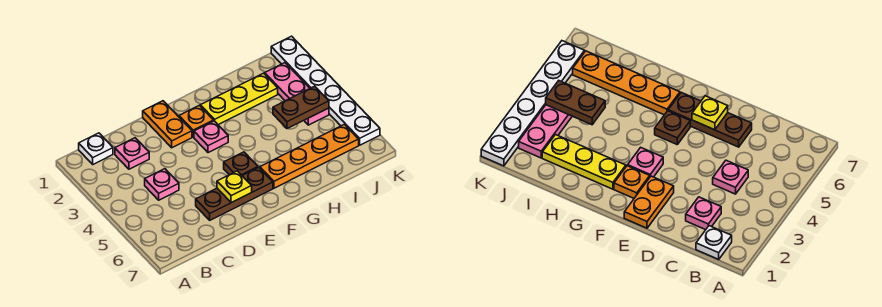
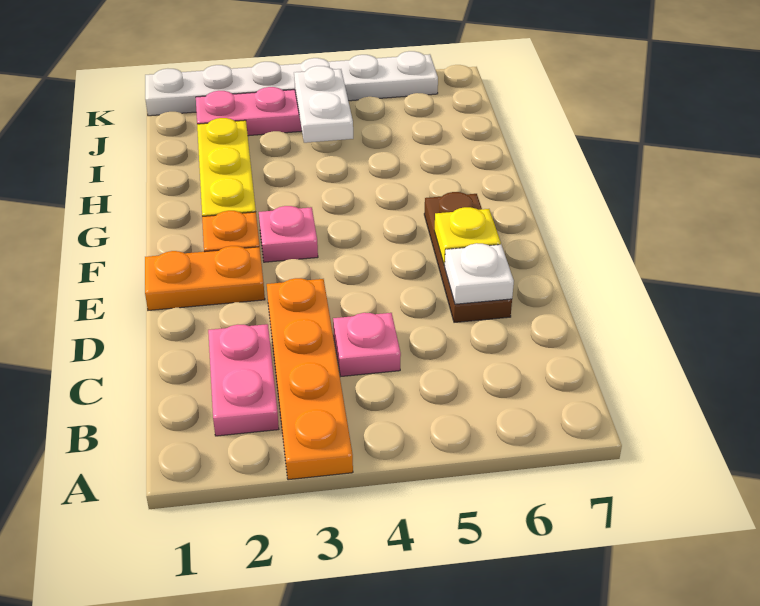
white plate B1 level 1 -> white plate D6 level 2
pink plate C2 level 1 -> pink plate B2:C2 level 1
brown plate F5 level 1 -> none
orange plate G6:J6 level 1 -> orange plate A3:D3 level 1
brown plate I4:J4 level 2 -> white plate I4:J4 level 2

